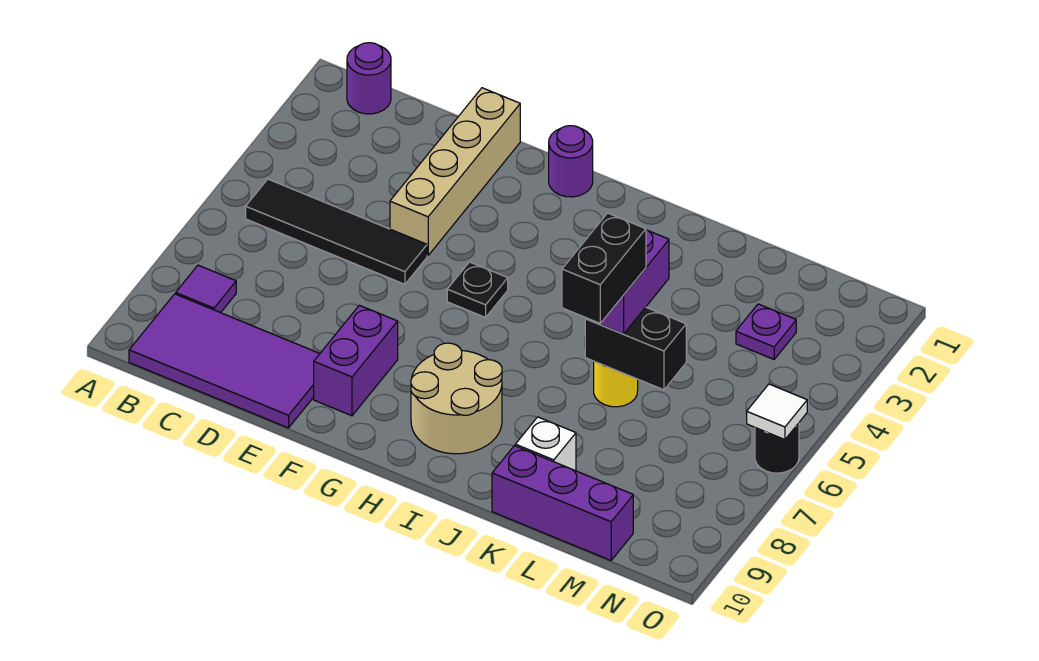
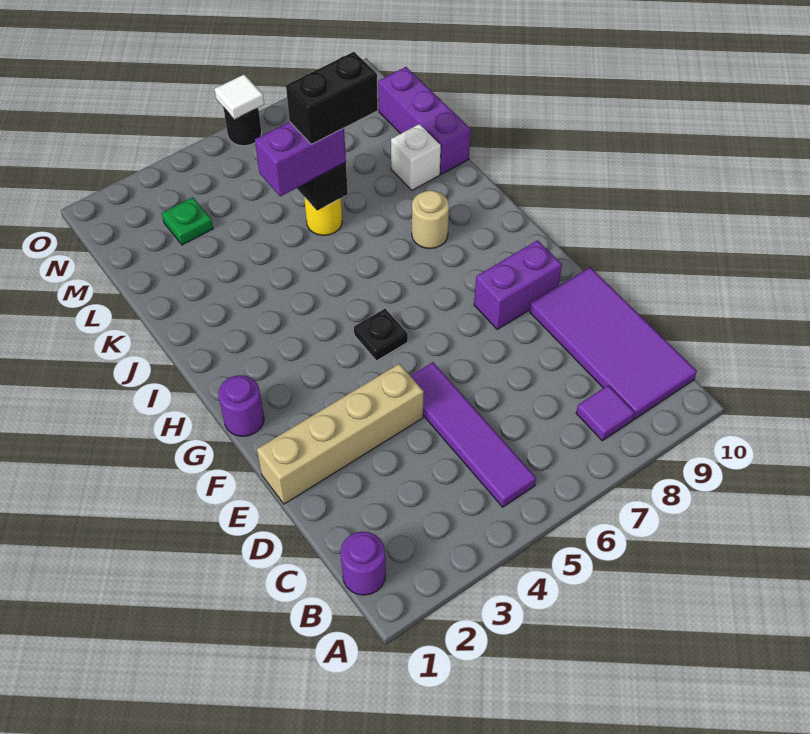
black tile B5:E5 level 1 -> purple tile B5:E5 level 1
tan round brick H8:I9 level 1 -> tan round brick I8 level 1
purple plate M3 level 1 -> green plate M3 level 1

